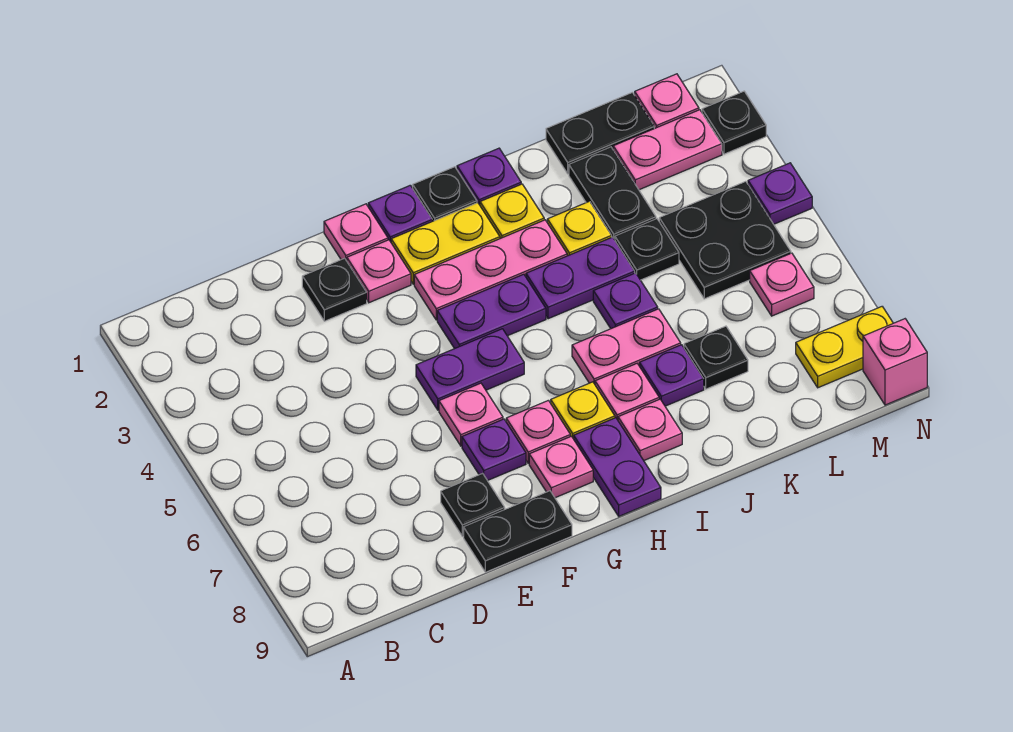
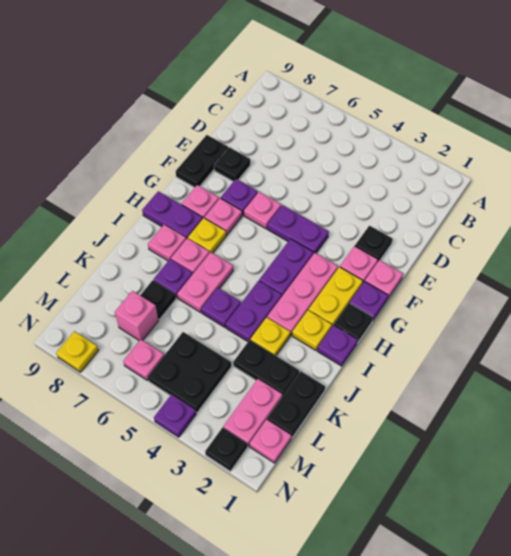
purple plate F5:G5 level 1 -> purple plate F4:F5 level 1
black plate K4 level 1 -> none
yellow plate M8:N8 level 1 -> yellow plate N8 level 1
pink brick N9 level 1 -> pink brick L7 level 1

